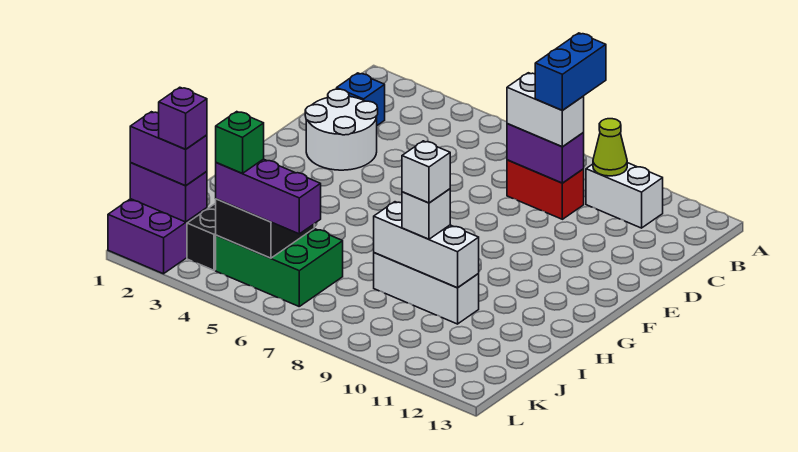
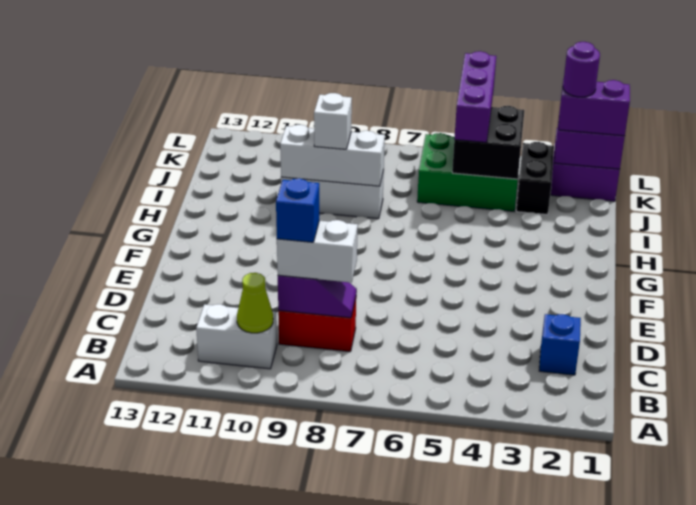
blue brick B9:C9 level 4 -> blue brick C9 level 4
purple brick C8:C9 level 2 -> purple slope C8:C9 level 2 top 9
white round brick D2:E3 level 1 -> none
white brick I9 level 4 -> none
purple brick K2 level 4 -> purple round brick K2 level 4
purple brick K4:K6 level 3 -> purple brick J5:L5 level 3
green brick K4 level 4 -> none

